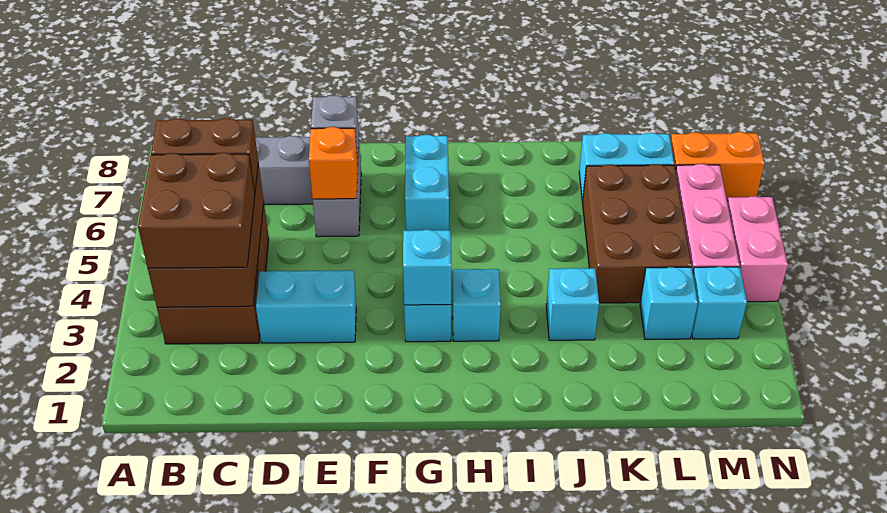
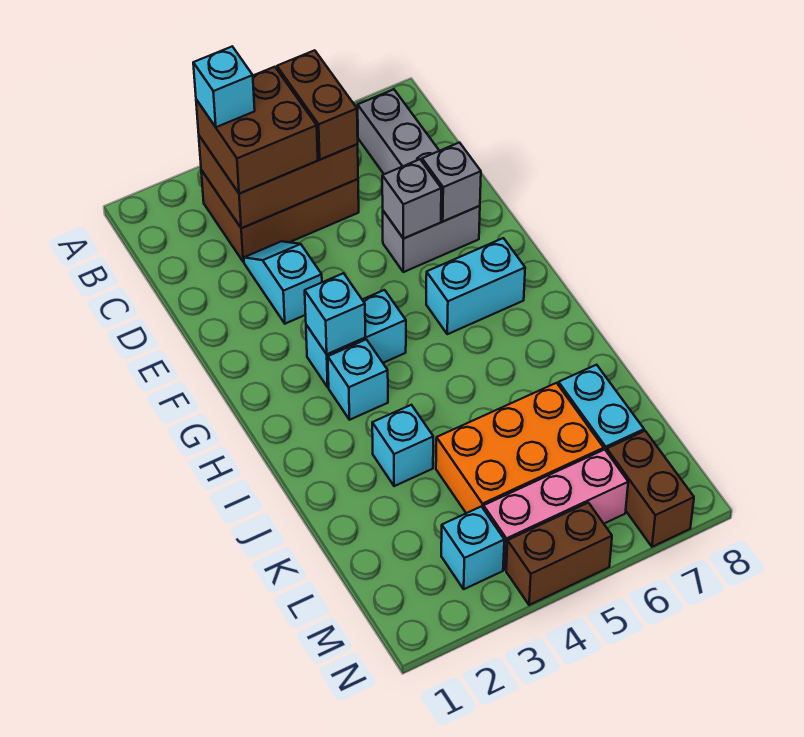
cyan brick D3:E3 level 1 -> cyan slope D3:E3 level 1 top E
orange brick E6 level 2 -> grey brick E6 level 2
brown brick K4:L6 level 1 -> orange brick K4:L6 level 1
cyan brick L3 level 1 -> cyan brick B3 level 4
orange brick M7:N7 level 1 -> brown brick M7:N7 level 1
pink brick N4:N5 level 1 -> brown brick N4:N5 level 1

